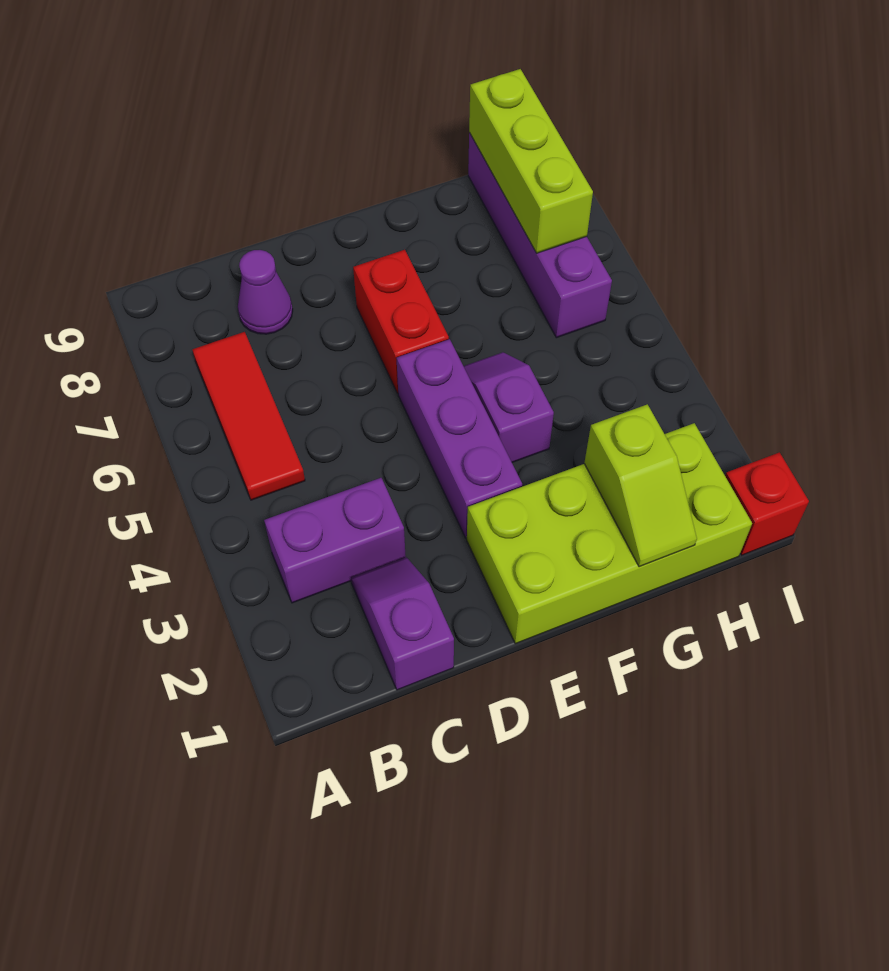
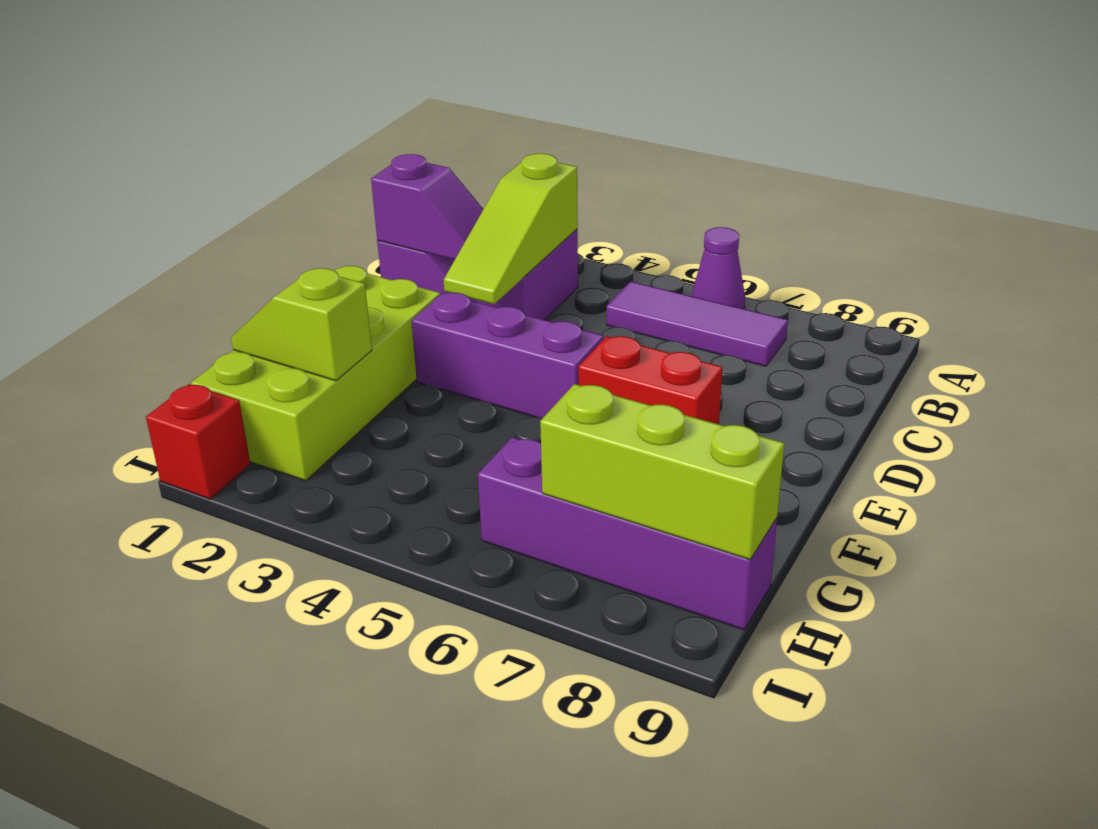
none -> lime slope B3:D3 level 2 top B
red tile B5:B7 level 1 -> purple tile B5:B7 level 1
purple cone C8 level 1 -> purple cone A6 level 1
purple slope F4:F5 level 1 top 4 -> purple slope C1:C2 level 2 top 1

